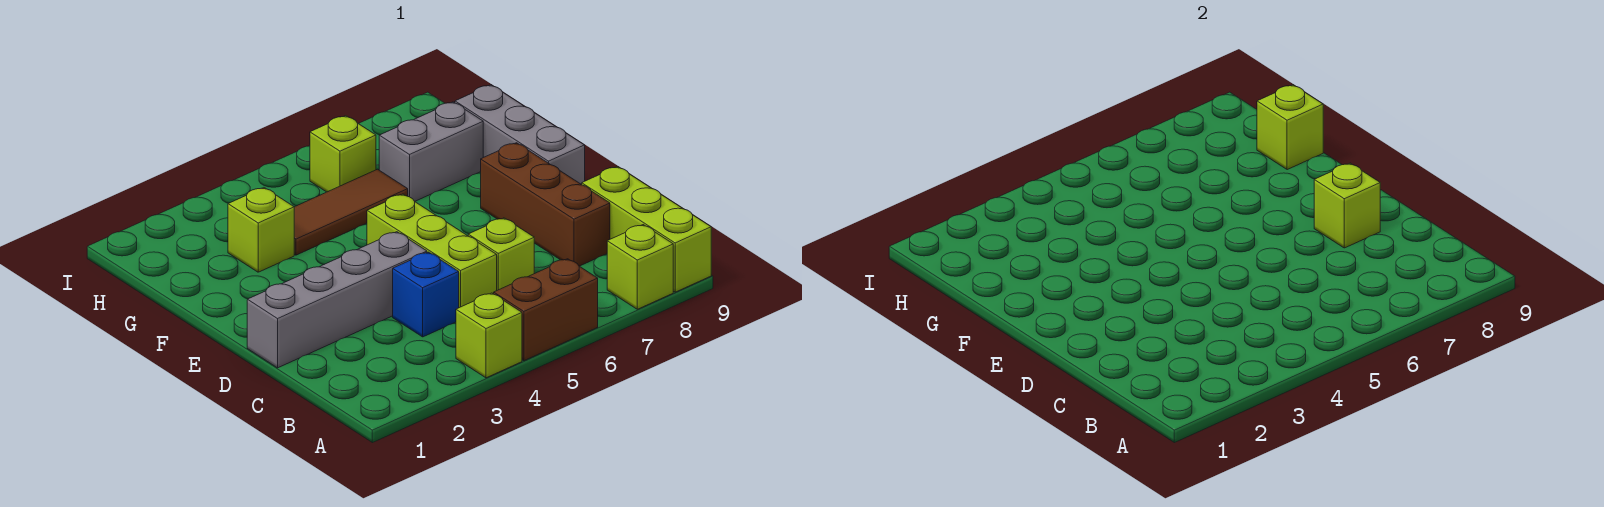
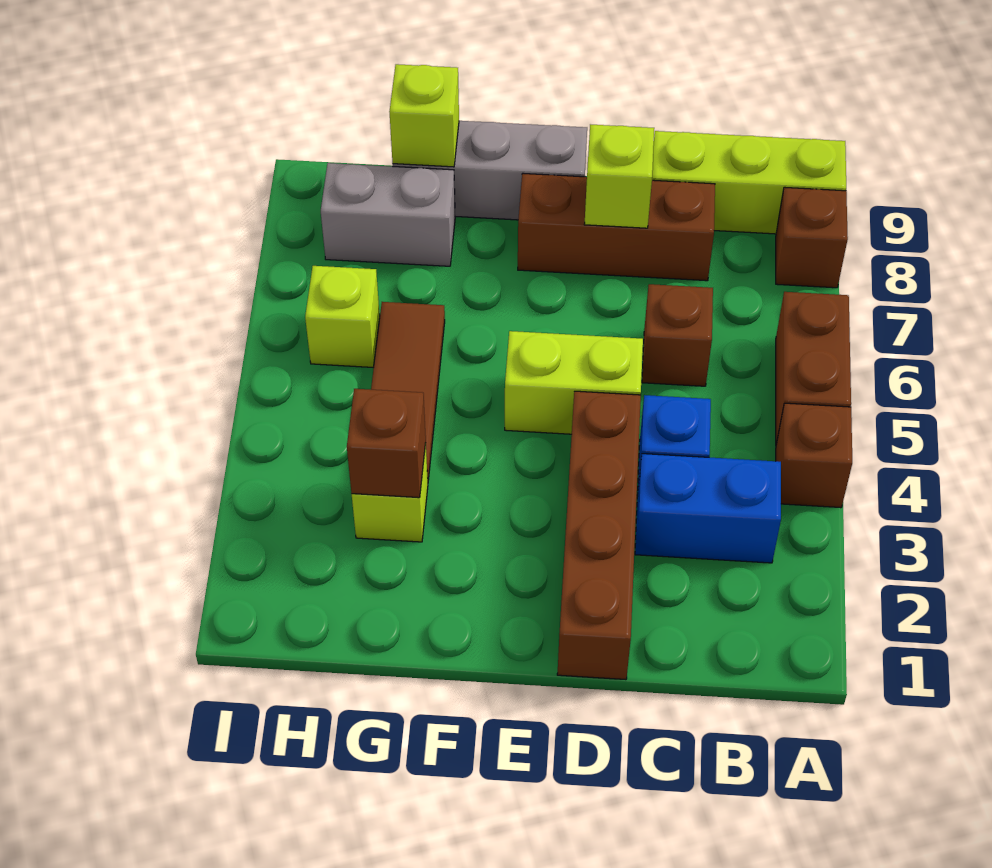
lime brick A4 level 1 -> brown brick A4 level 1
lime brick A8 level 1 -> brown brick A8 level 1
none -> blue brick B3:C3 level 1
lime brick C5:E5 level 1 -> lime brick D5:E5 level 1
lime brick C6 level 1 -> brown brick C6 level 1
grey brick D1:D4 level 1 -> brown brick D1:D4 level 1
none -> brown brick G3 level 2
grey brick G7:G8 level 1 -> grey brick G8:H8 level 1

